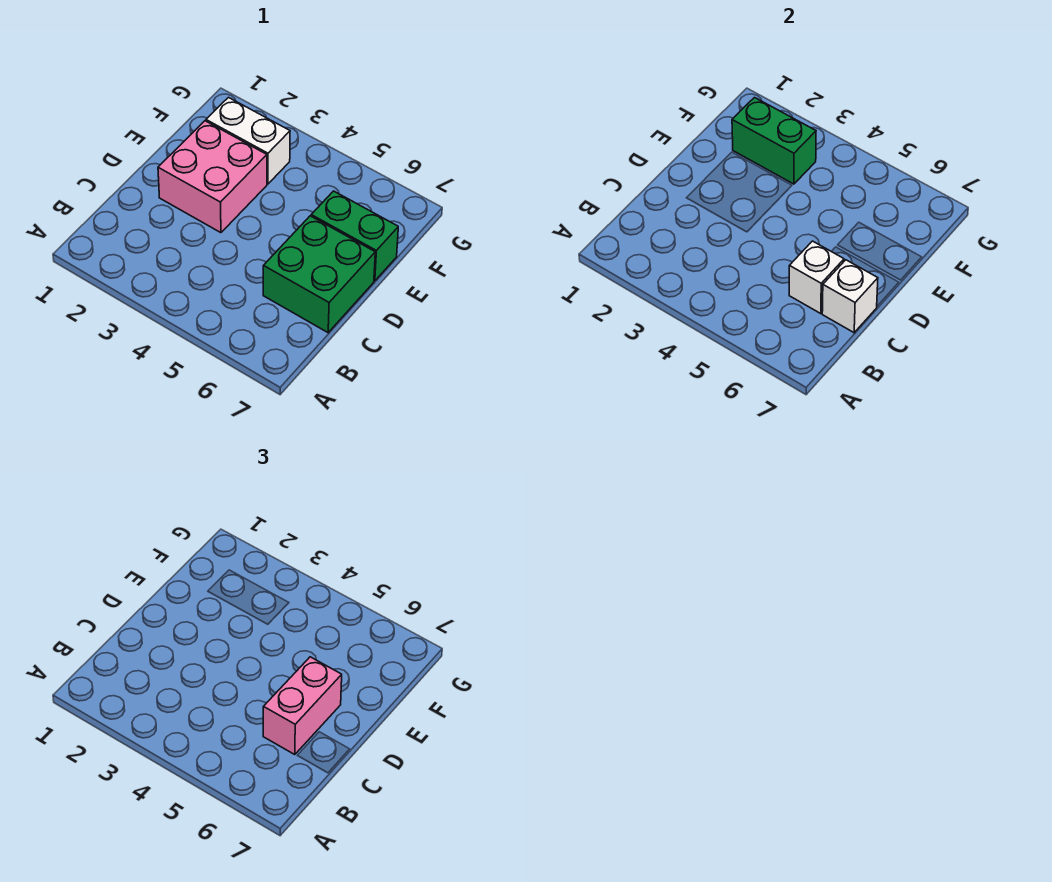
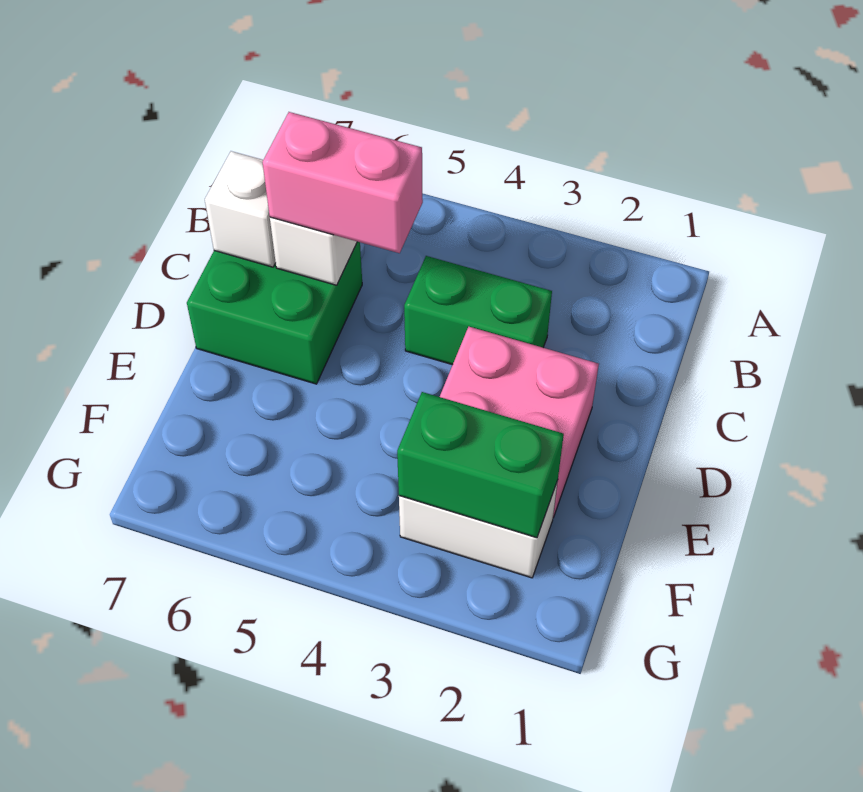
pink brick C6:D6 level 3 -> pink brick C5:C6 level 3
green brick E6:E7 level 1 -> green brick C3:C4 level 1

